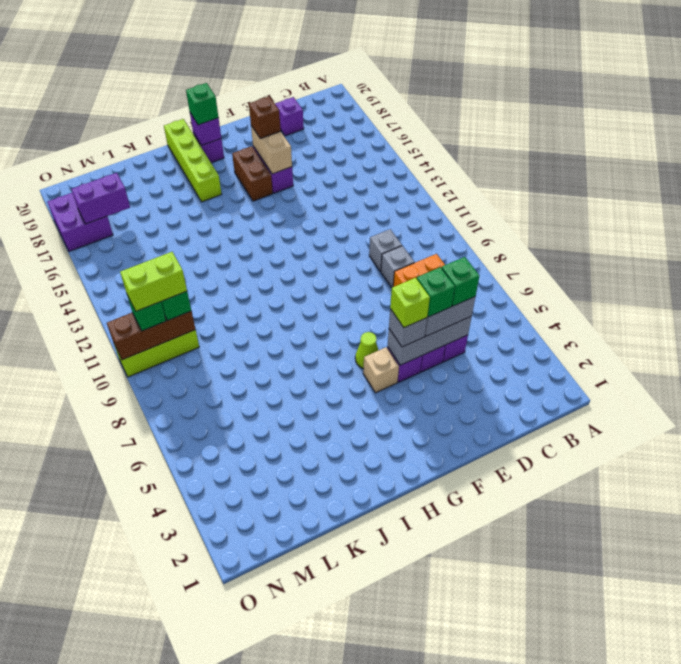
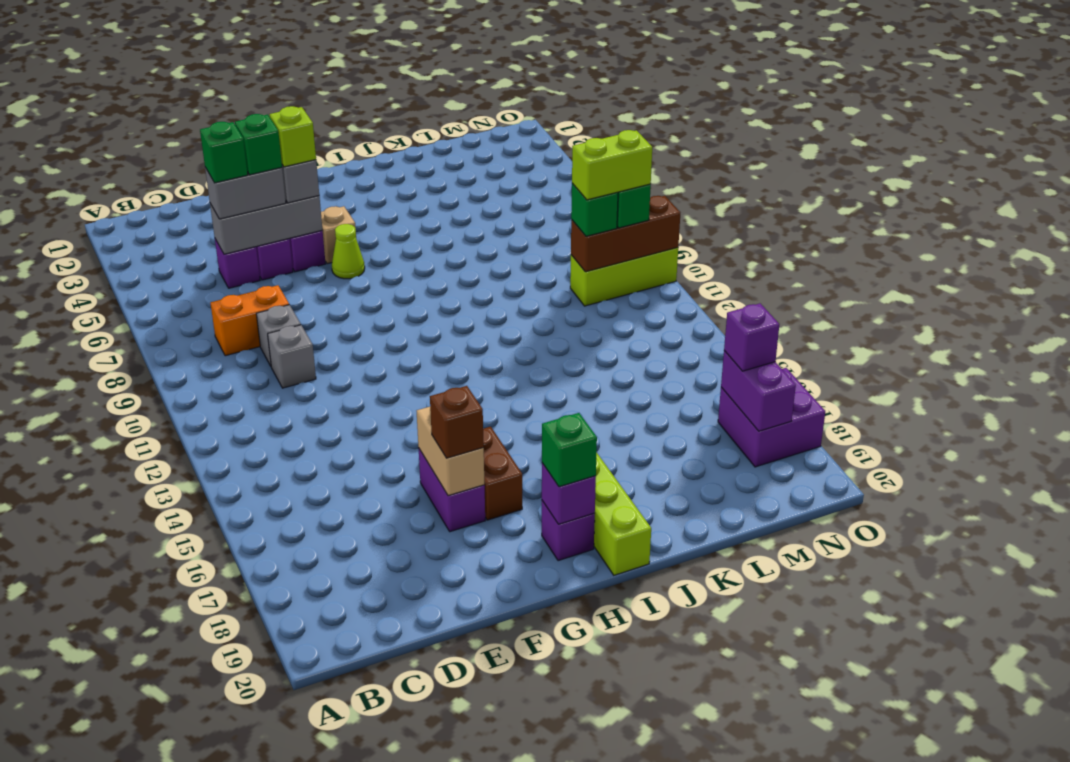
purple brick D19 level 1 -> purple brick N17 level 3
purple brick M17:N17 level 2 -> purple brick N17:N18 level 2

